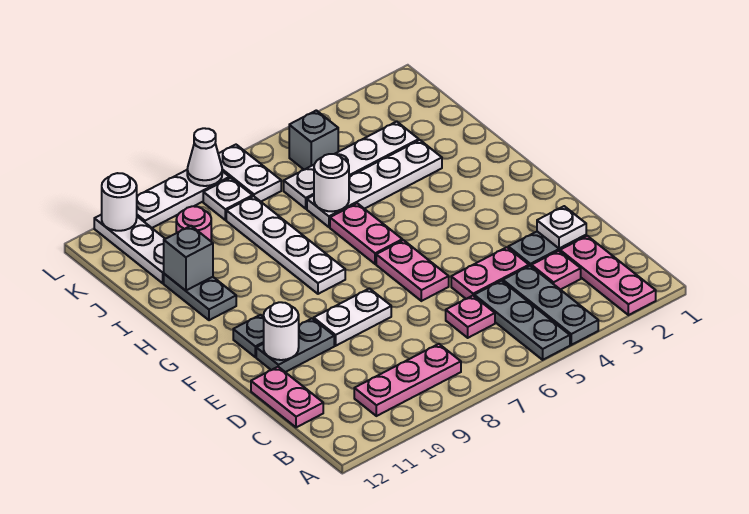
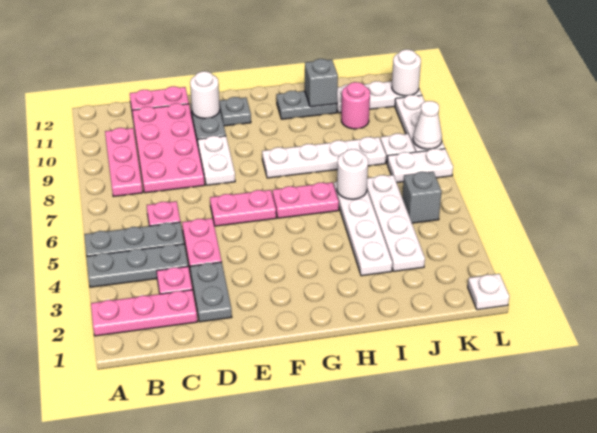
none -> pink plate C8:D11 level 1
white plate D2 level 2 -> white plate L1 level 1

